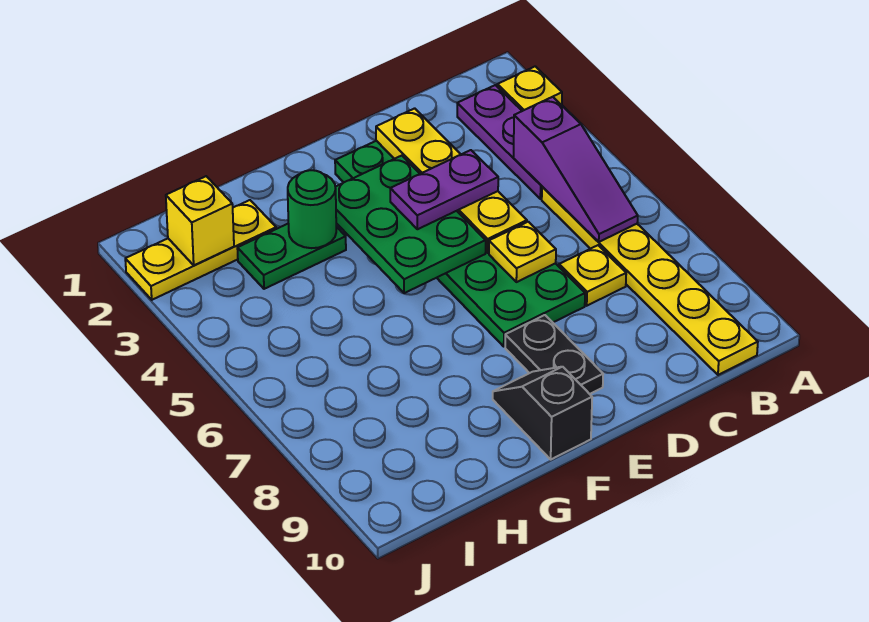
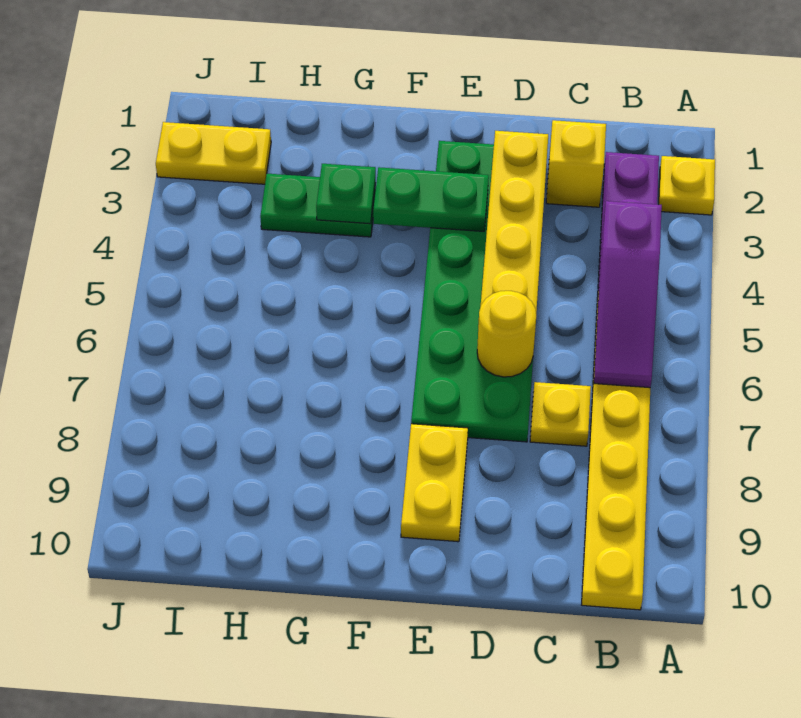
purple plate D4:E4 level 3 -> none
yellow plate D6 level 2 -> yellow round brick D6 level 2
green plate E3:F5 level 2 -> green plate E3:F3 level 2
black plate E8:E9 level 1 -> yellow plate E8:E9 level 1
black slope F9:F10 level 1 top 10 -> none
green round brick G3 level 2 -> green plate G3 level 2
yellow plate H2:J2 level 1 -> yellow plate I2:J2 level 1
yellow brick I2 level 2 -> yellow brick C2 level 1

